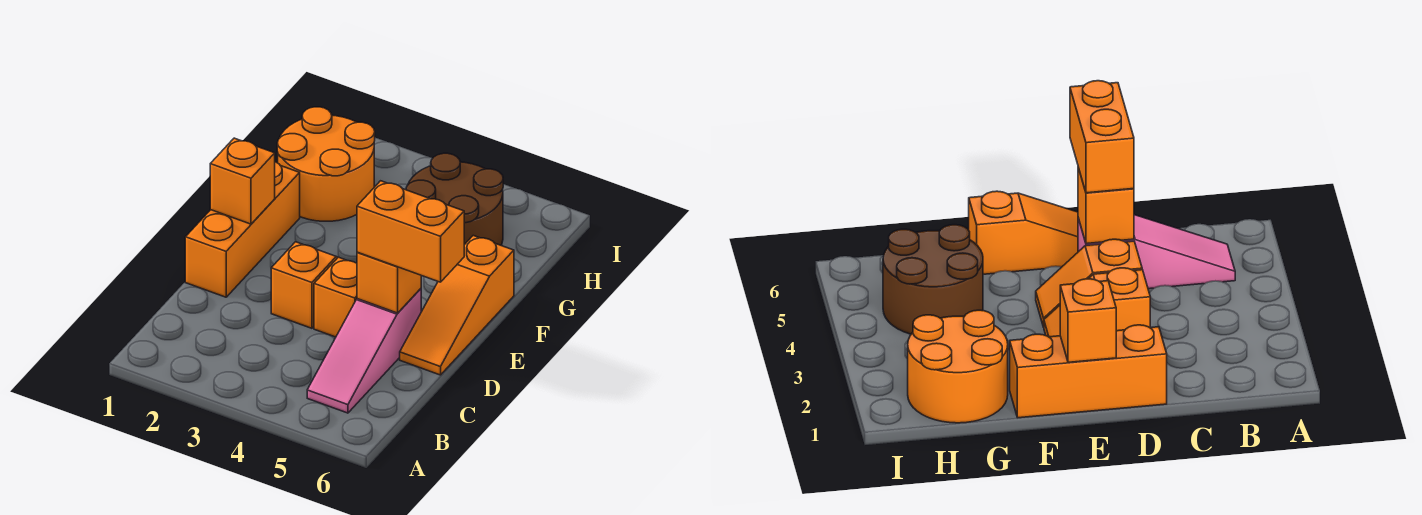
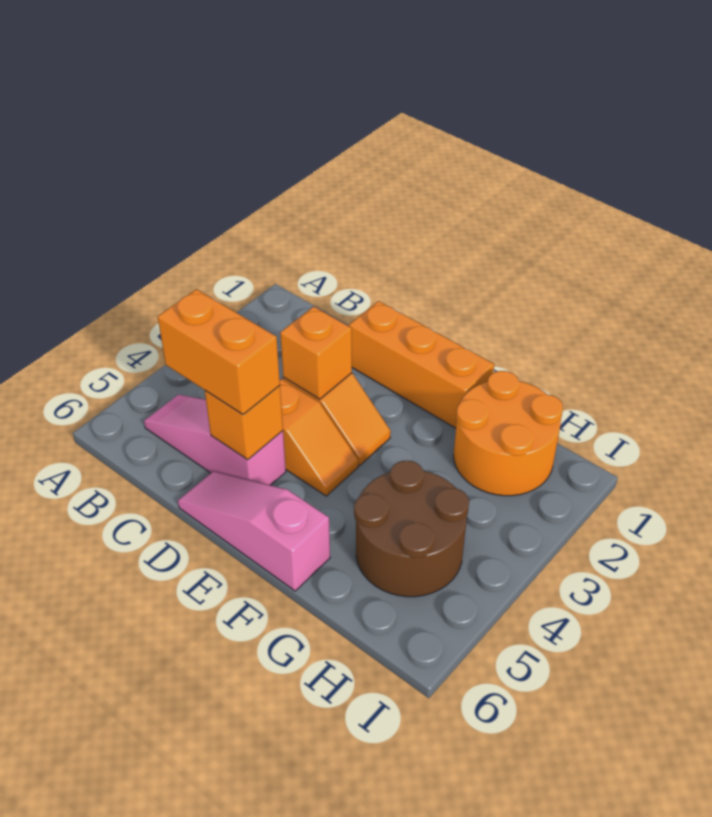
orange brick D5:D6 level 3 -> orange brick C5:D5 level 3
orange slope D6:F6 level 1 top F -> pink slope D6:F6 level 1 top F
orange brick E1 level 2 -> orange brick D3 level 2

